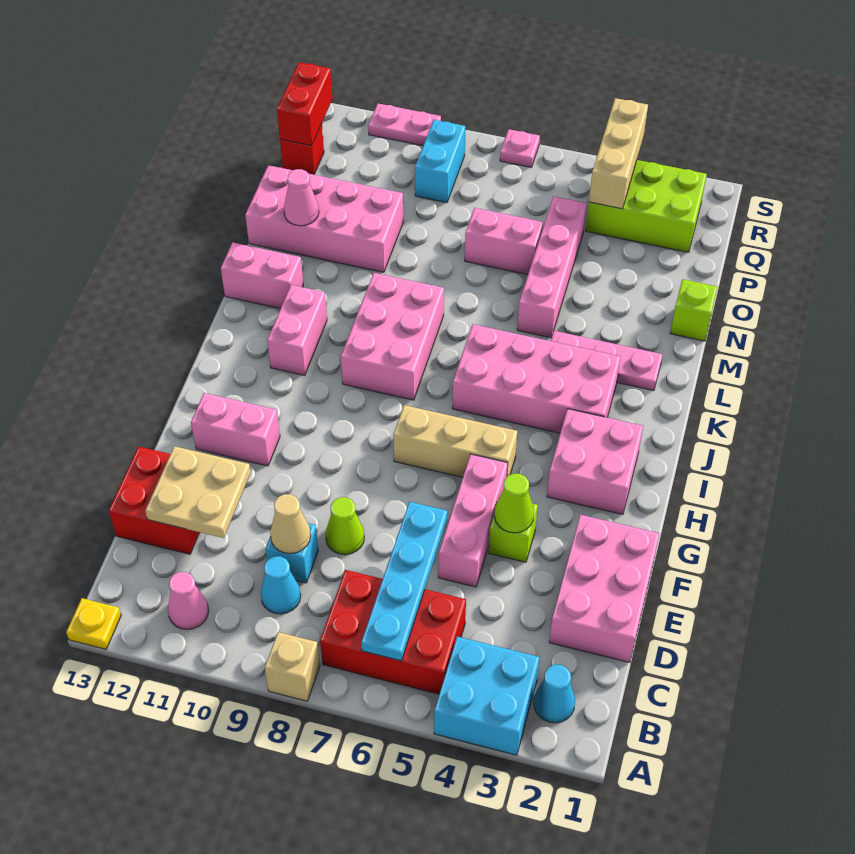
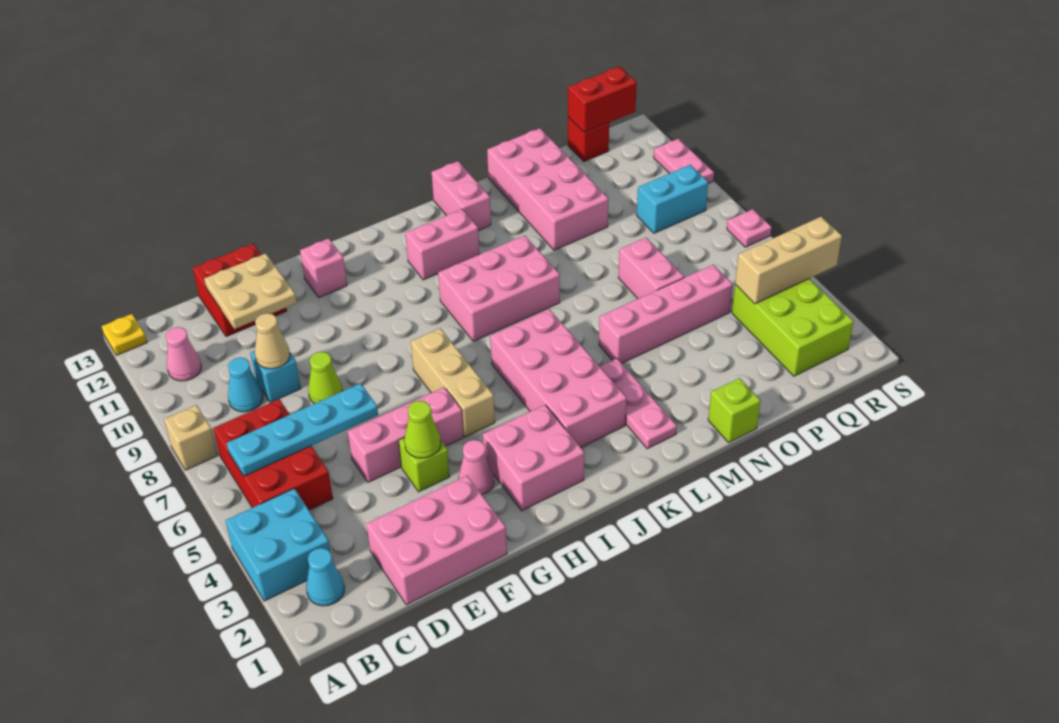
pink brick G11:G12 level 1 -> pink brick G12 level 1
pink cone N12 level 2 -> pink cone G3 level 1

